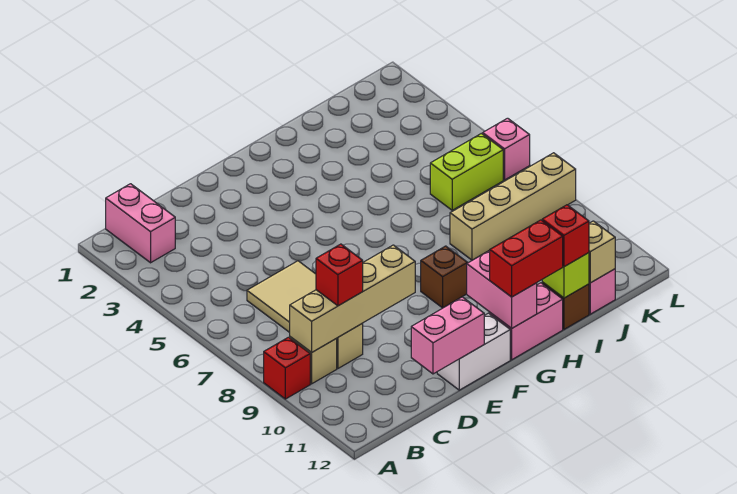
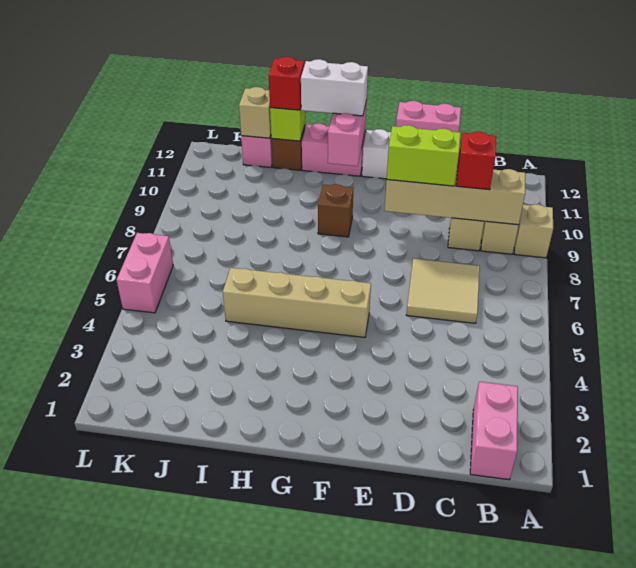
red brick A9 level 1 -> tan brick A9 level 1
red brick G12:H12 level 3 -> white brick G12:H12 level 3
tan brick I8:L8 level 1 -> tan brick F5:I5 level 1
lime brick J6:K6 level 1 -> lime brick D9:E9 level 3
pink brick L6 level 1 -> pink brick L5:L6 level 1

